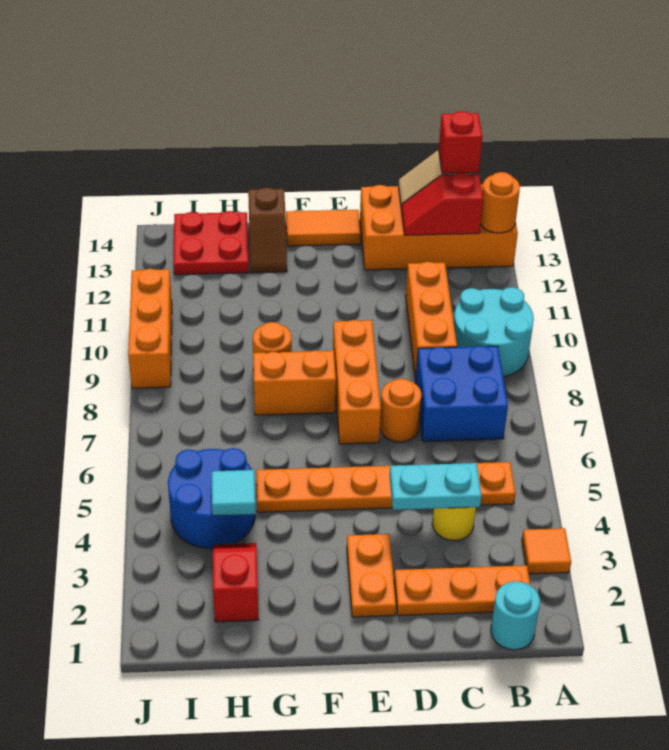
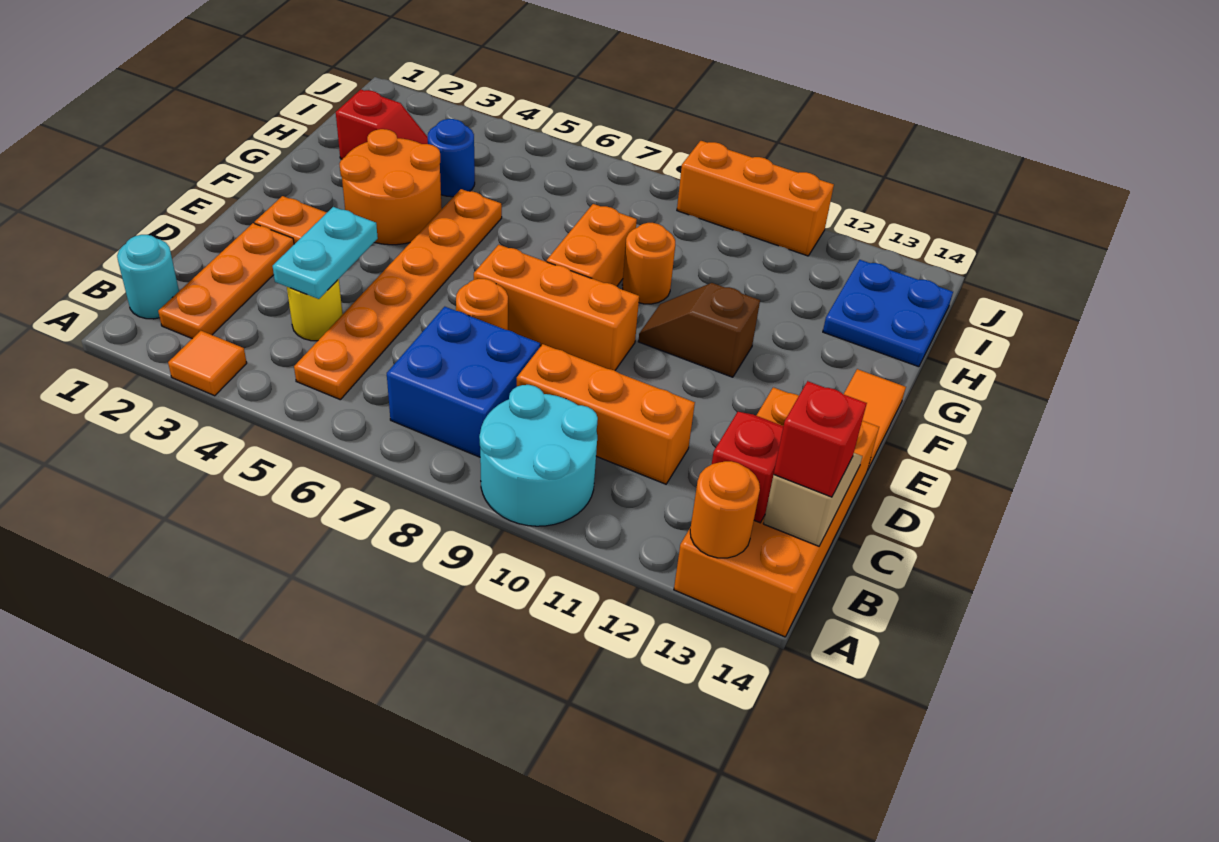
none -> orange round brick F3:G4 level 1
brown slope G13:G14 level 1 top 14 -> brown slope F10:F11 level 1 top 11
blue round brick H4:I5 level 1 -> blue round brick H4 level 1
cyan tile H4 level 2 -> none
red plate H13:I14 level 1 -> blue plate H13:I14 level 1

